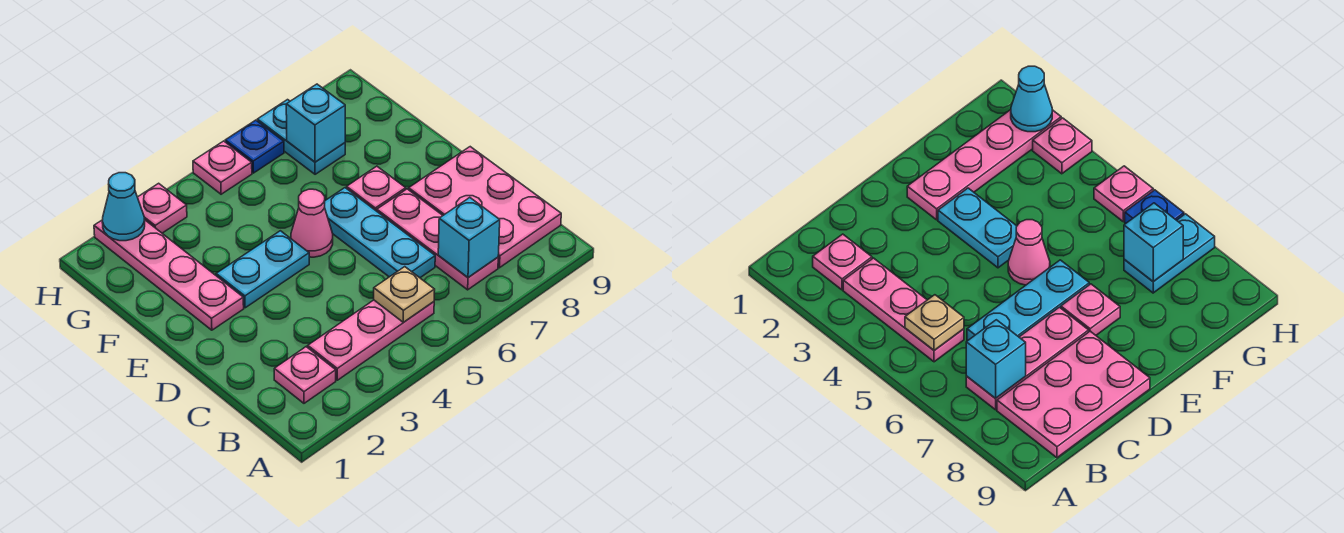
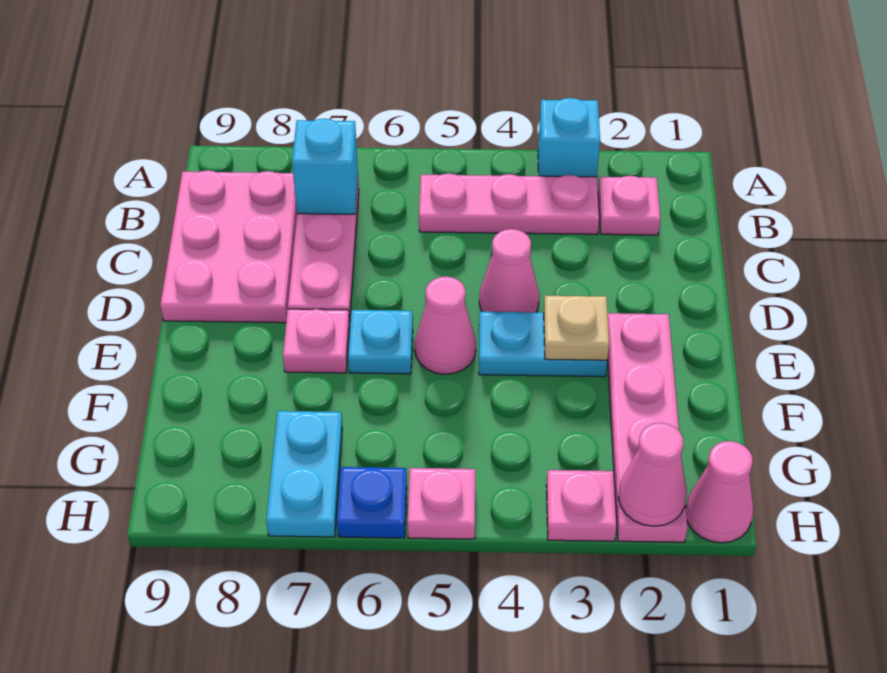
tan plate B5 level 2 -> tan plate E3 level 2
cyan plate C6:E6 level 1 -> cyan plate E6 level 1
none -> pink cone D4 level 1
cyan brick G7 level 2 -> cyan brick A3 level 1
none -> pink cone H1 level 1
cyan cone H2 level 2 -> pink cone H2 level 2

